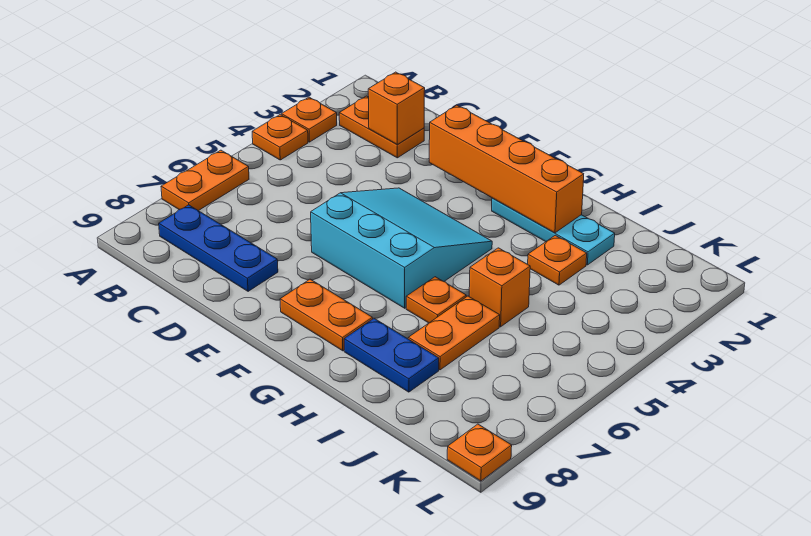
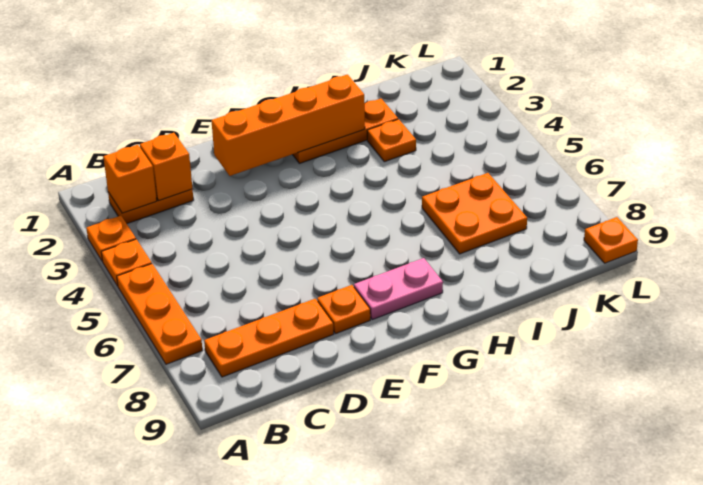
orange plate A6:A7 level 1 -> orange plate A5:A7 level 1
blue plate B8:D8 level 1 -> orange plate B8:D8 level 1
cyan slope E4:G6 level 1 top 6 -> none
orange plate F8:G8 level 1 -> pink plate F8:G8 level 1
cyan plate G2:I2 level 1 -> orange plate G2:I2 level 1
orange plate H6 level 1 -> orange plate E8 level 1
blue plate H8:I8 level 1 -> none
orange brick I5 level 1 -> orange brick B2 level 2
orange plate I6:I7 level 1 -> orange plate I6:J7 level 1

